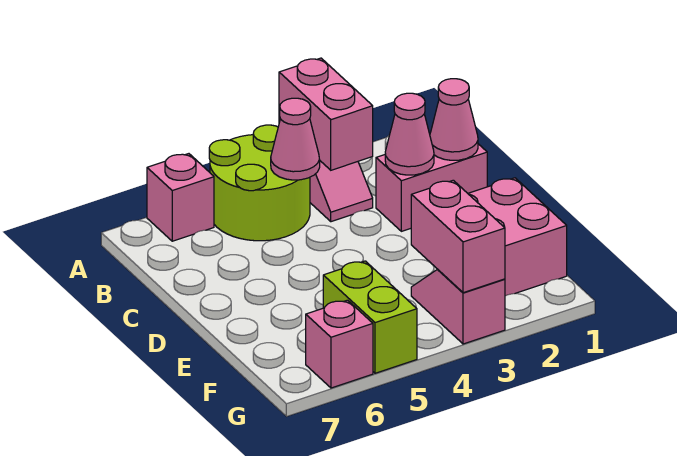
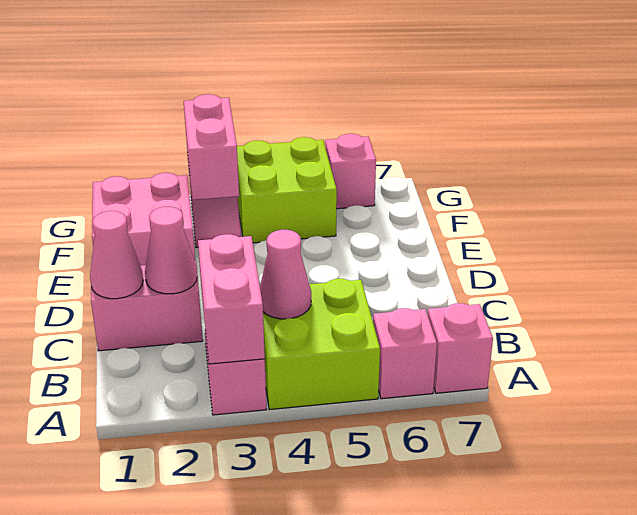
lime round brick A4:B5 level 1 -> lime brick A4:B5 level 1
none -> pink brick A7 level 1
lime brick F5:G5 level 1 -> lime brick F4:G5 level 1

